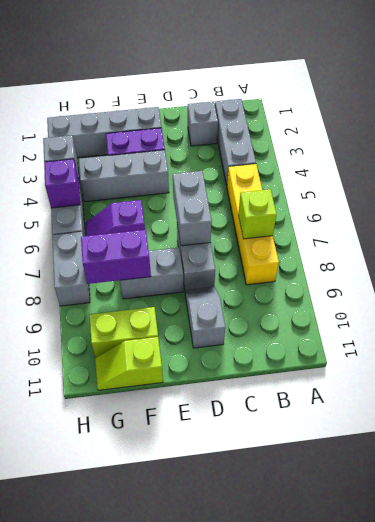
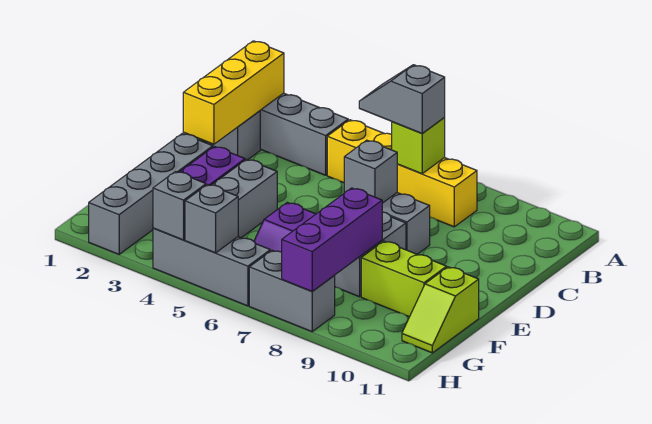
none -> yellow brick B2:D2 level 2
grey brick D6:D7 level 2 -> grey brick D7 level 2
grey slope D9:D10 level 1 top 10 -> grey slope B6:B7 level 3 top 7
purple brick F8:G8 level 2 -> purple brick F8:H8 level 2
lime brick F10:G10 level 1 -> lime brick F9:F10 level 1
purple brick H5 level 2 -> grey brick H5 level 2

